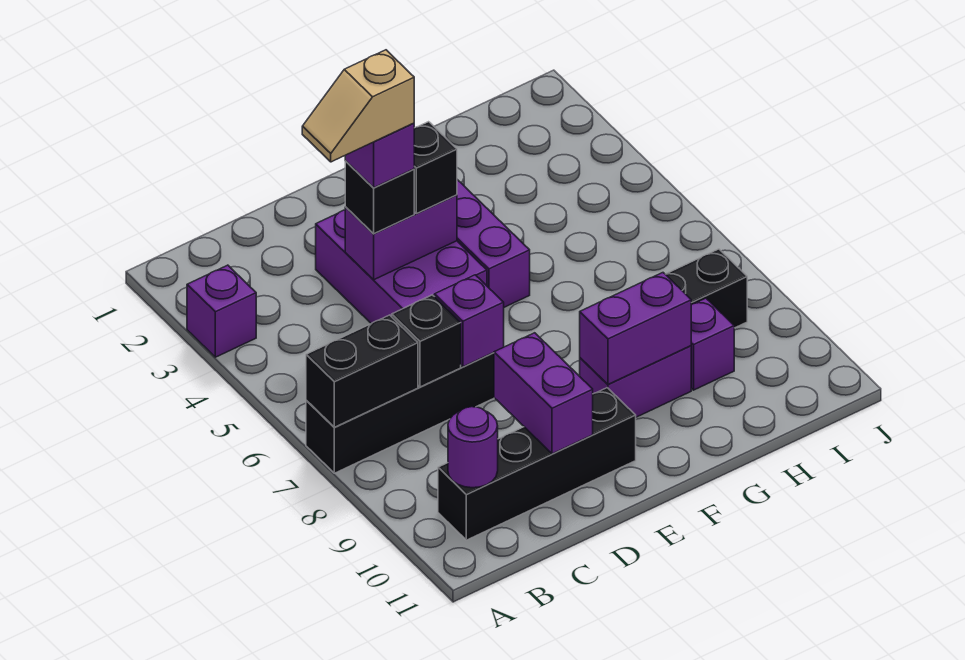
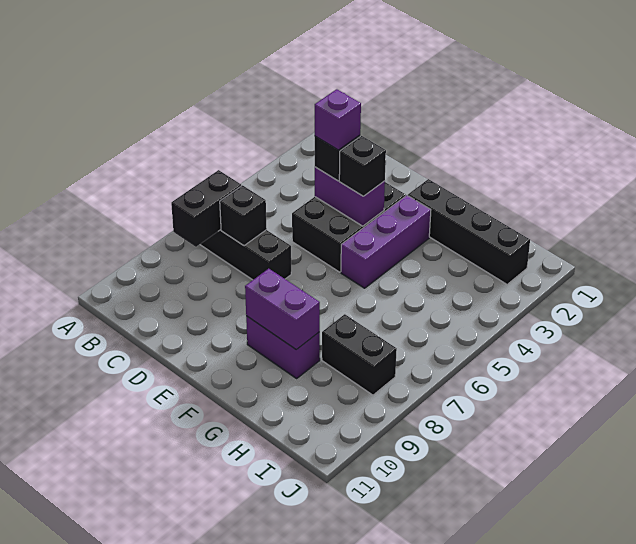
purple brick A3 level 1 -> none
black brick A7:B7 level 2 -> black brick B7:B8 level 2
black brick B10:E10 level 1 -> black brick F2:I2 level 1
purple round brick B10 level 2 -> none
tan slope C4:D4 level 5 top D -> none
purple brick D3:E5 level 1 -> black brick D3:E5 level 1
purple brick D7 level 2 -> none
purple brick D9:D10 level 2 -> none
purple brick H9 level 1 -> none

